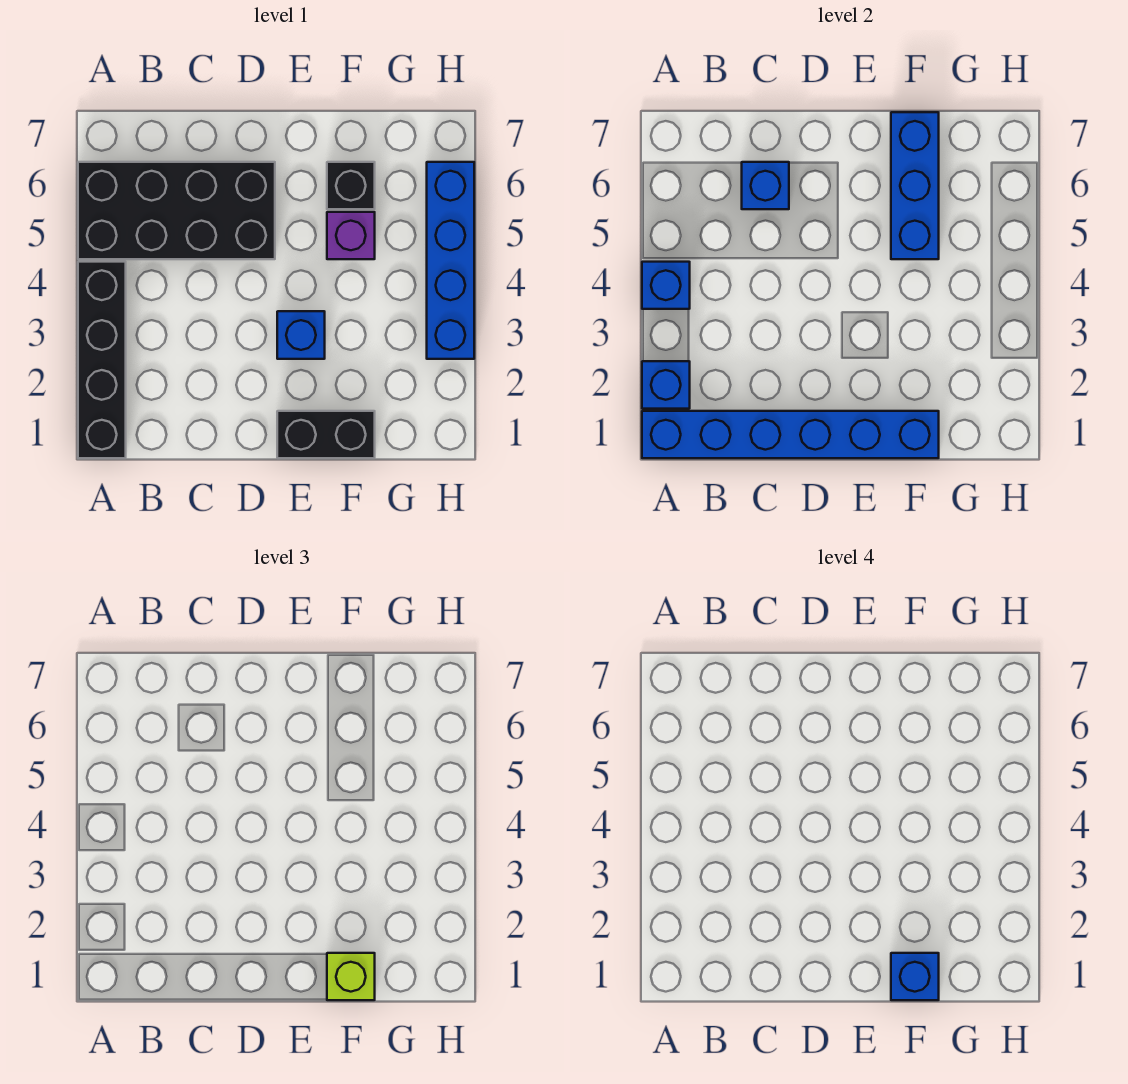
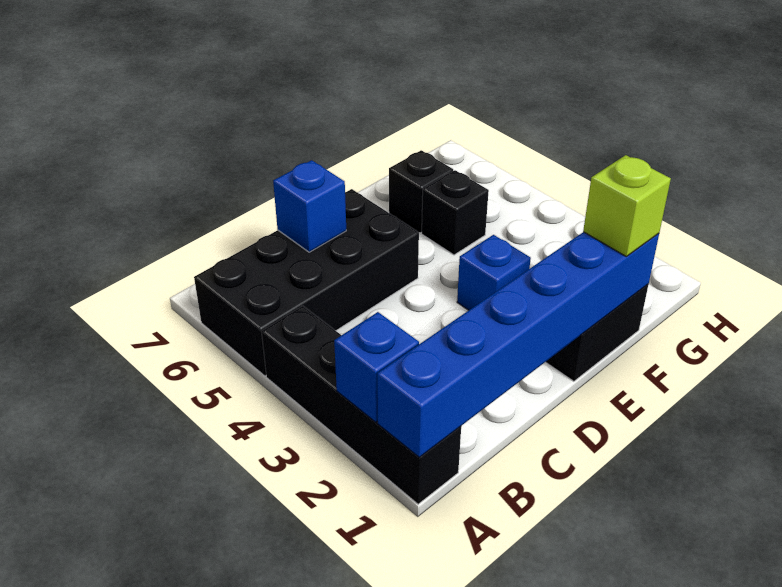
blue brick A4 level 2 -> none
blue brick F1 level 4 -> none
purple brick F5 level 1 -> black brick F5 level 1
blue brick F5:F7 level 2 -> none
blue brick H3:H6 level 1 -> none

